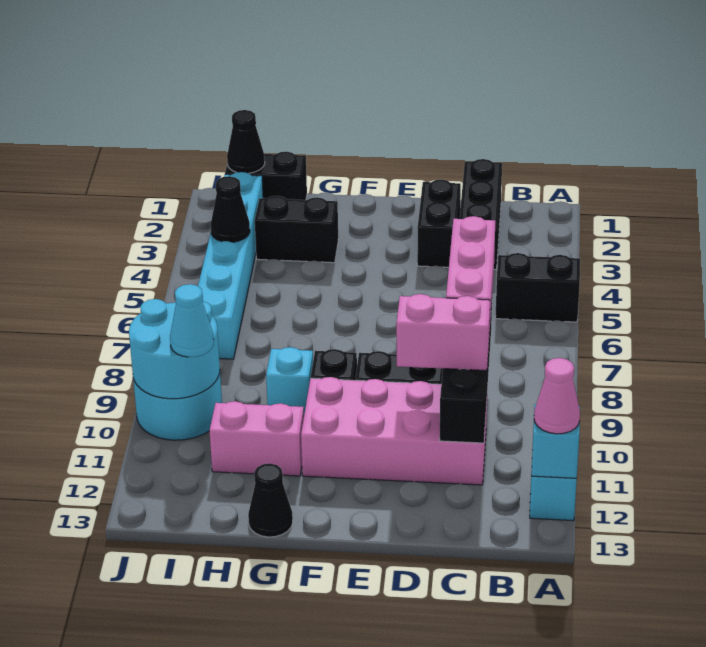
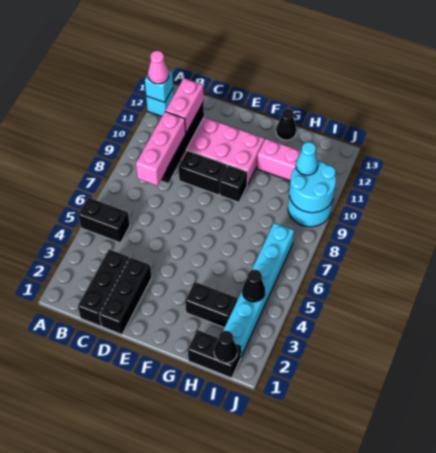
pink brick C10:D10 level 3 -> pink brick C10:C11 level 3
black brick D2:D3 level 1 -> black brick D1:D3 level 1
cyan brick G9 level 1 -> none

